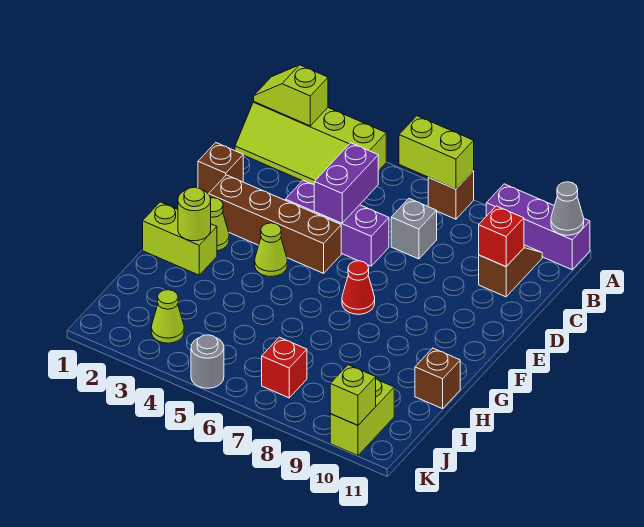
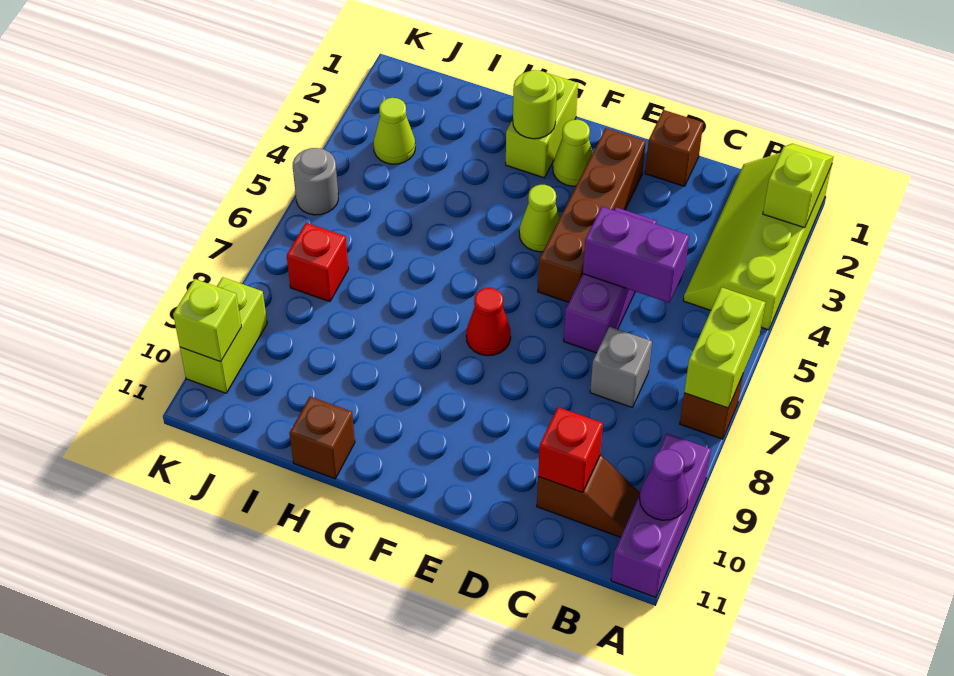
none -> purple cone A10 level 2
grey cone A11 level 2 -> none
lime brick J10:K10 level 1 -> lime brick K9:K10 level 1

